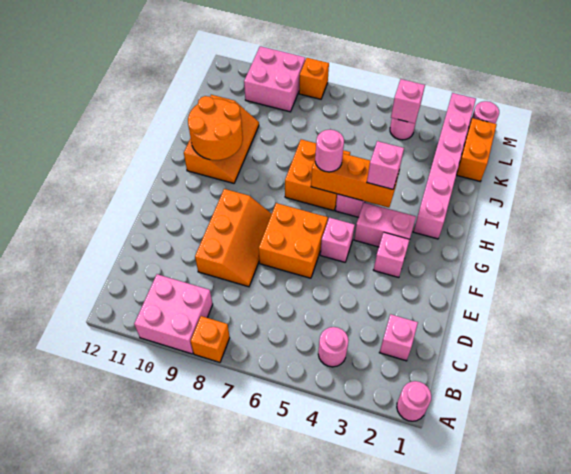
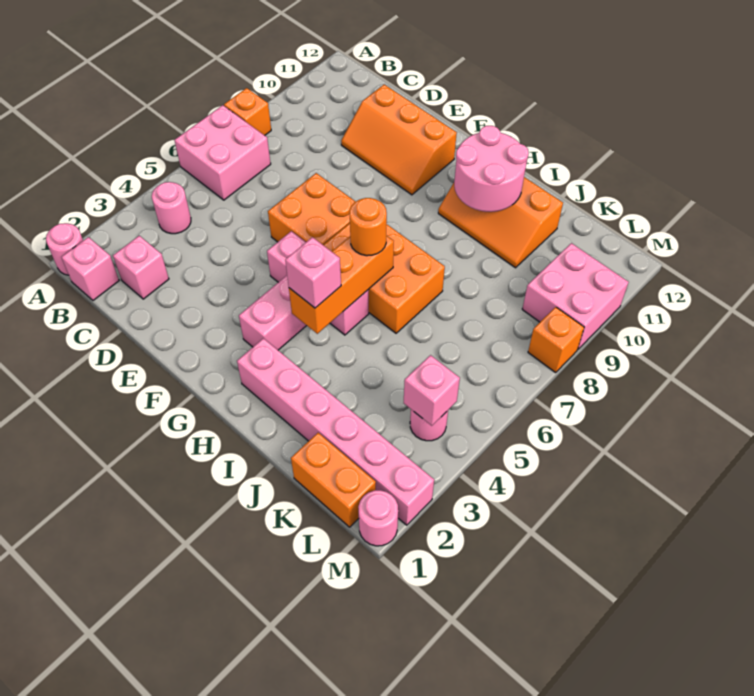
pink brick A9:B10 level 1 -> pink brick A6:B7 level 1
orange slope D8:F9 level 1 top 9 -> orange slope D10:F11 level 1 top 11
pink brick F3 level 1 -> pink brick B1 level 1
orange brick H6:I7 level 1 -> orange brick G6:I7 level 1
pink round brick H6 level 3 -> orange round brick H6 level 3
orange round brick H10:I11 level 2 -> pink round brick H10:I11 level 2

